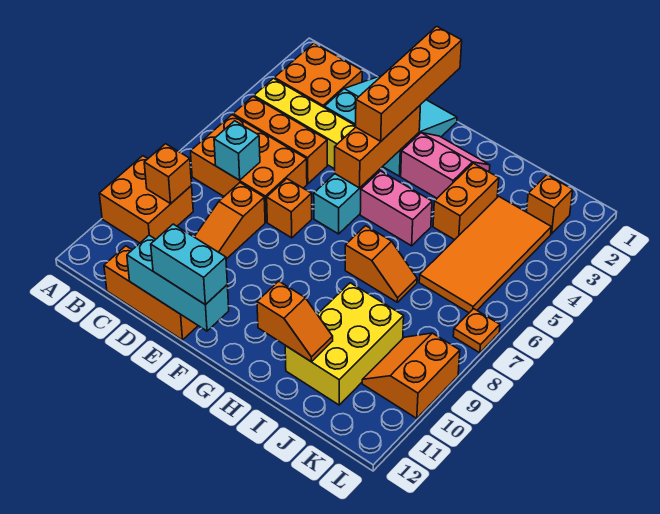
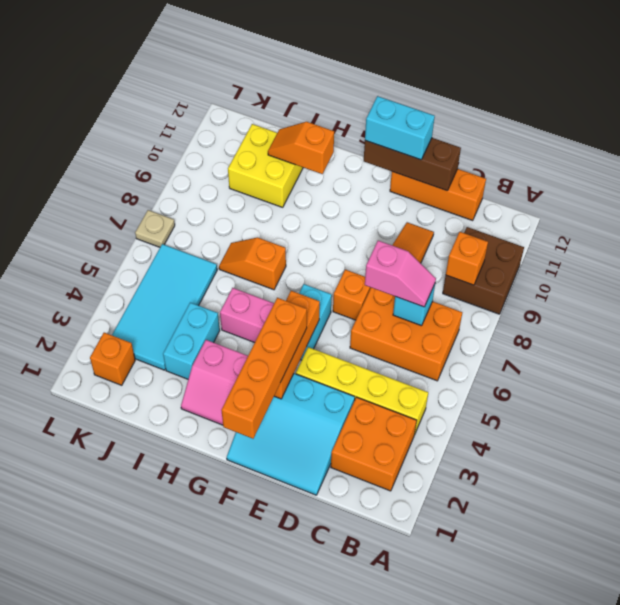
orange brick A9:B10 level 1 -> brown brick A9:B10 level 1
orange brick B5:D5 level 1 -> none
none -> pink slope C7:D7 level 3 top D
cyan brick D12:F12 level 2 -> brown brick D12:F12 level 2
orange brick I3:I4 level 1 -> cyan brick I3:I4 level 1
yellow brick I9:J11 level 1 -> yellow brick I10:J11 level 1
orange tile J3:K6 level 1 -> cyan tile J3:K6 level 1
orange slope K9:L10 level 1 top L -> none
orange plate L7 level 1 -> tan plate L7 level 1

